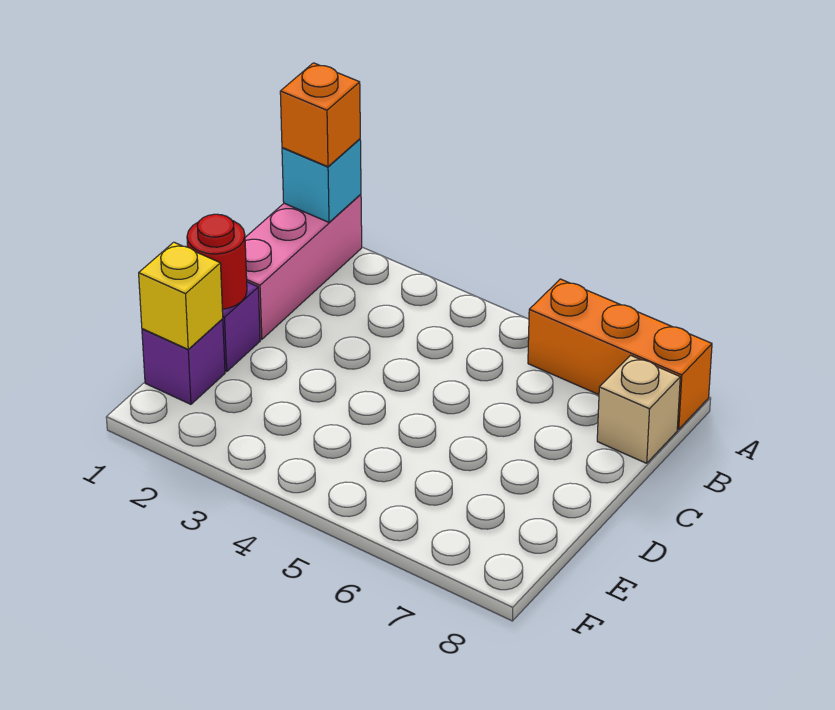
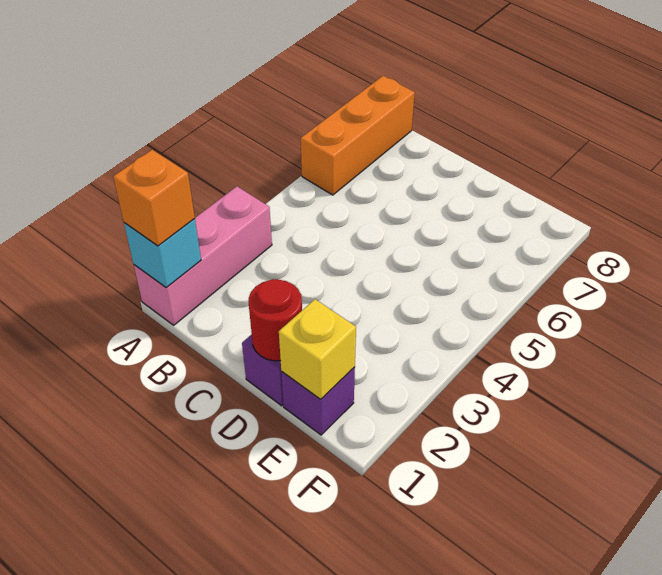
pink brick A1:C1 level 1 -> pink brick A1:A3 level 1
tan brick B8 level 1 -> none

